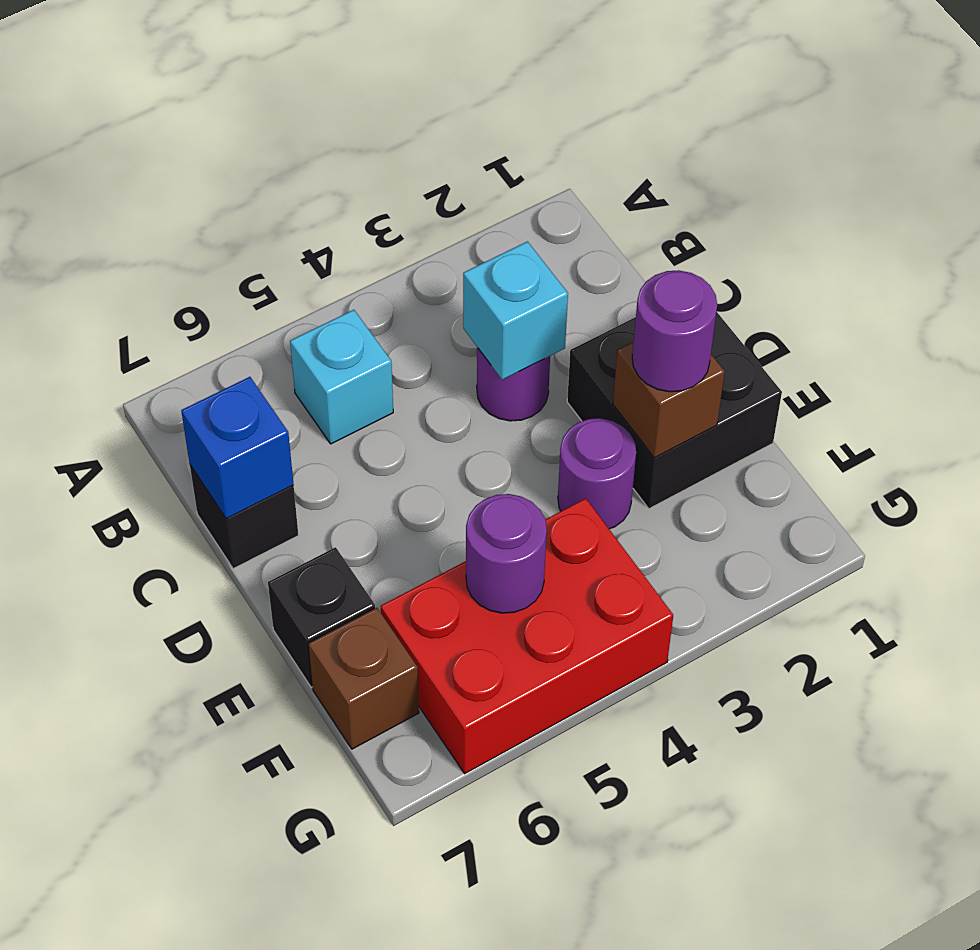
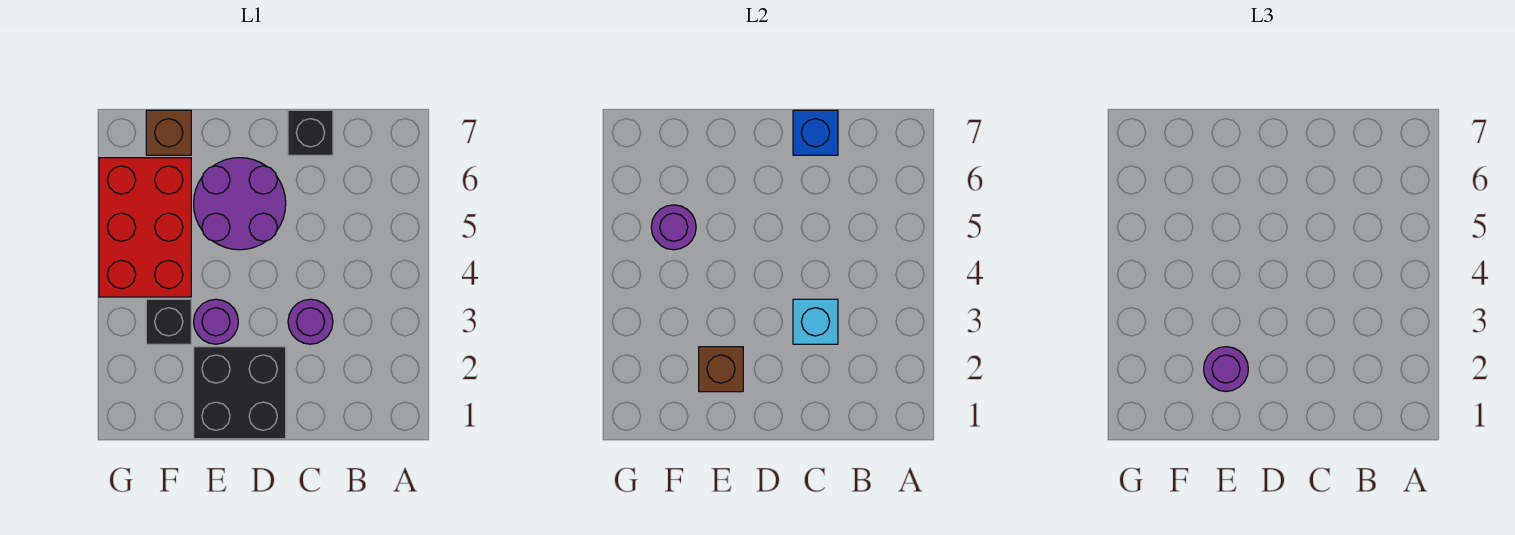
cyan brick B5 level 1 -> none
none -> purple round brick D5:E6 level 1
black brick E7 level 1 -> black brick F3 level 1

